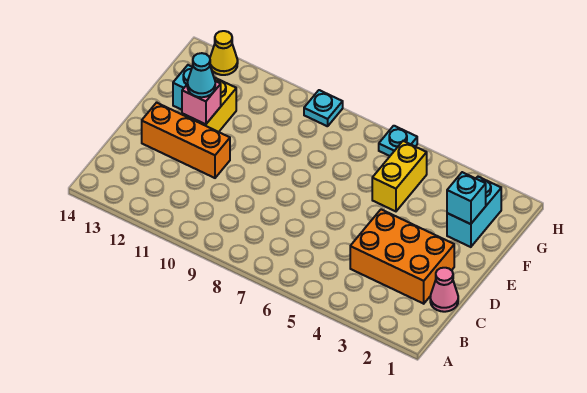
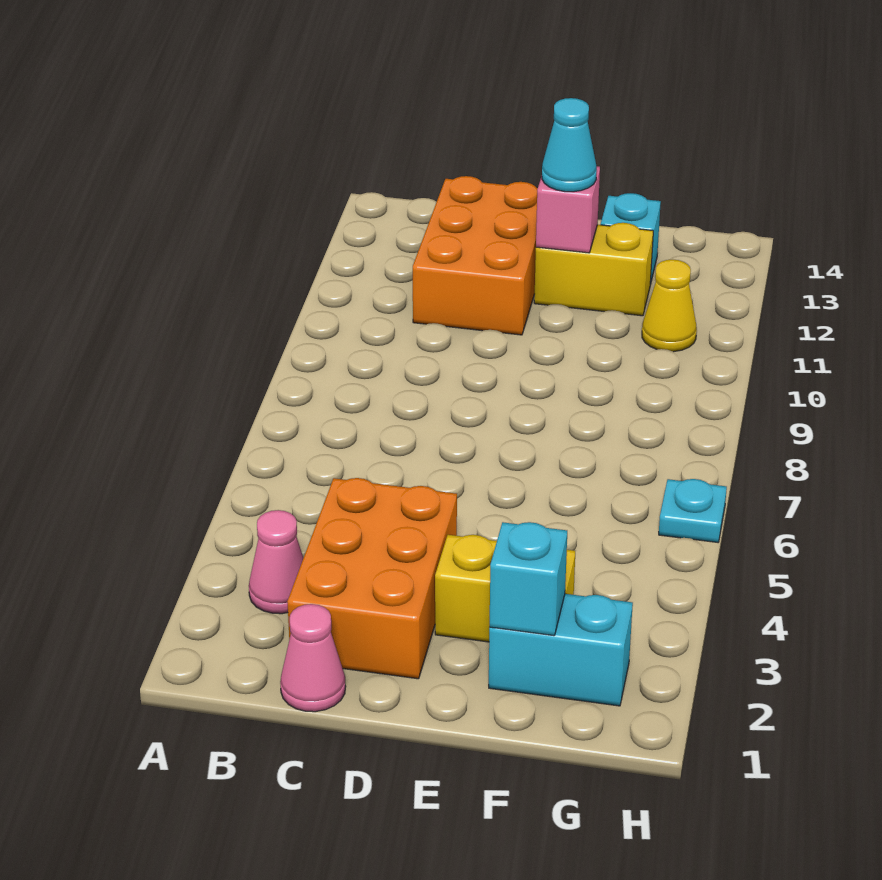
none -> pink cone B3 level 1
orange brick D11:D13 level 1 -> orange brick C11:D13 level 1
yellow brick F5:G5 level 1 -> yellow brick E3:F3 level 1
cyan plate H9 level 1 -> none
yellow cone H13 level 1 -> yellow cone G11 level 1

